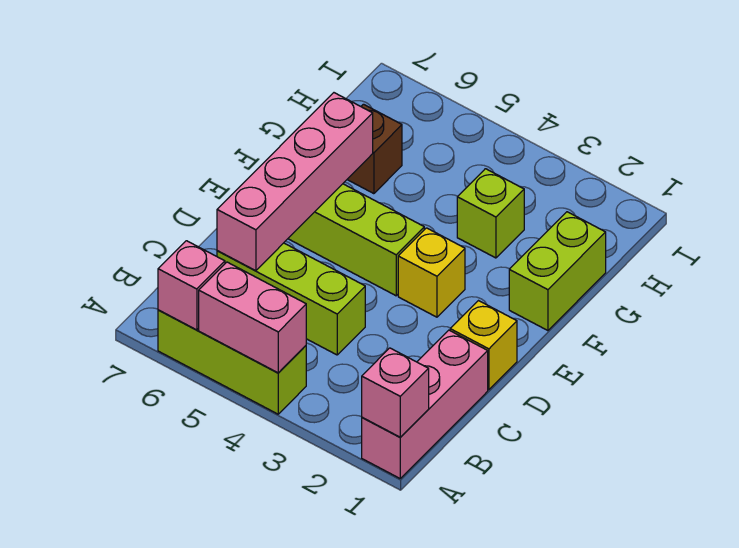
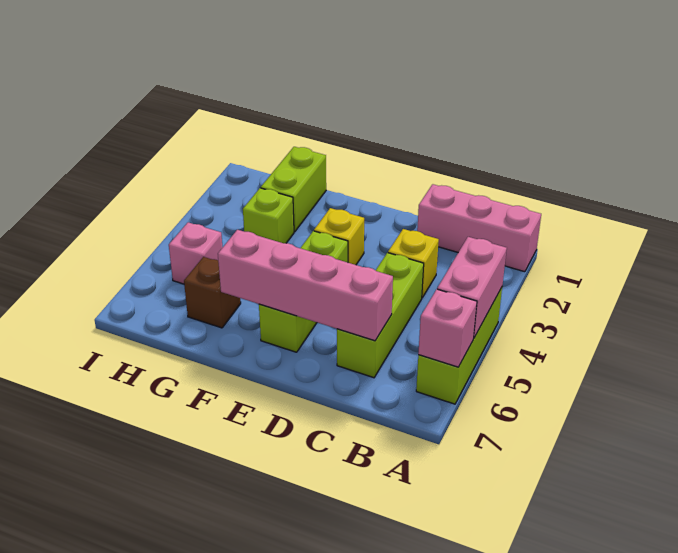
pink brick A1 level 2 -> pink brick H5 level 1
yellow brick D1 level 1 -> yellow brick C3 level 1
lime brick F1:G1 level 1 -> lime brick G1:G2 level 1

